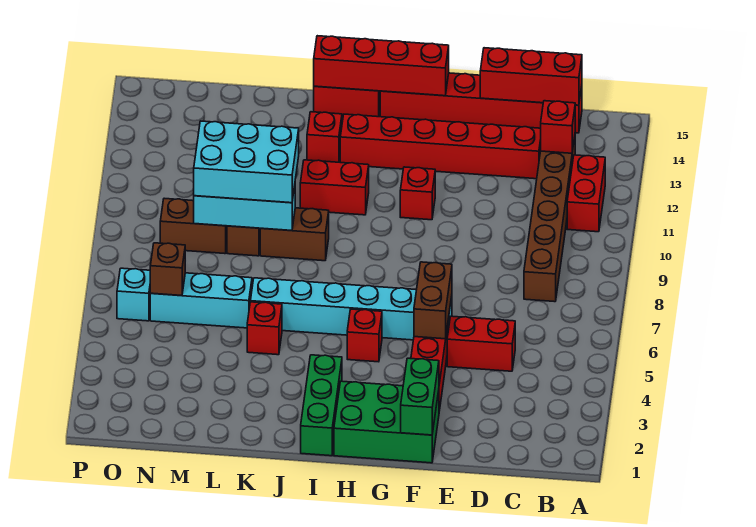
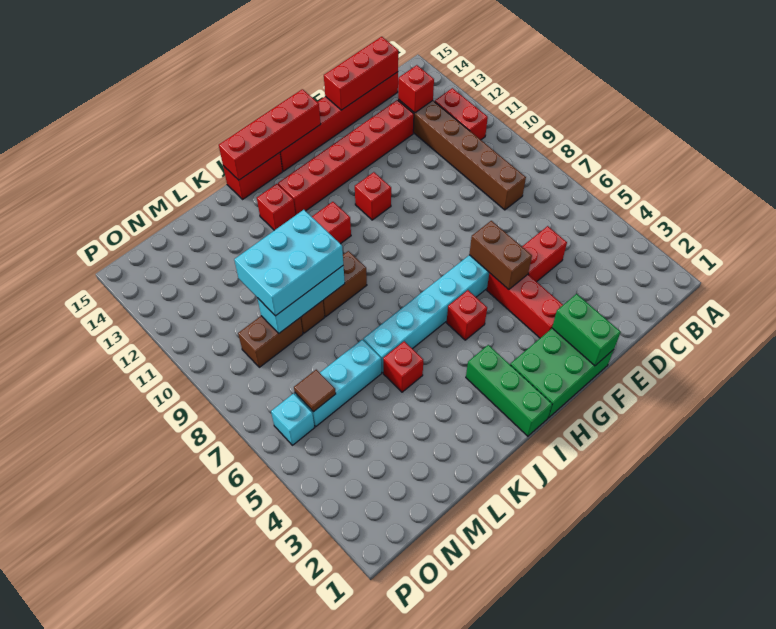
brown brick N6 level 2 -> brown tile N6 level 2

